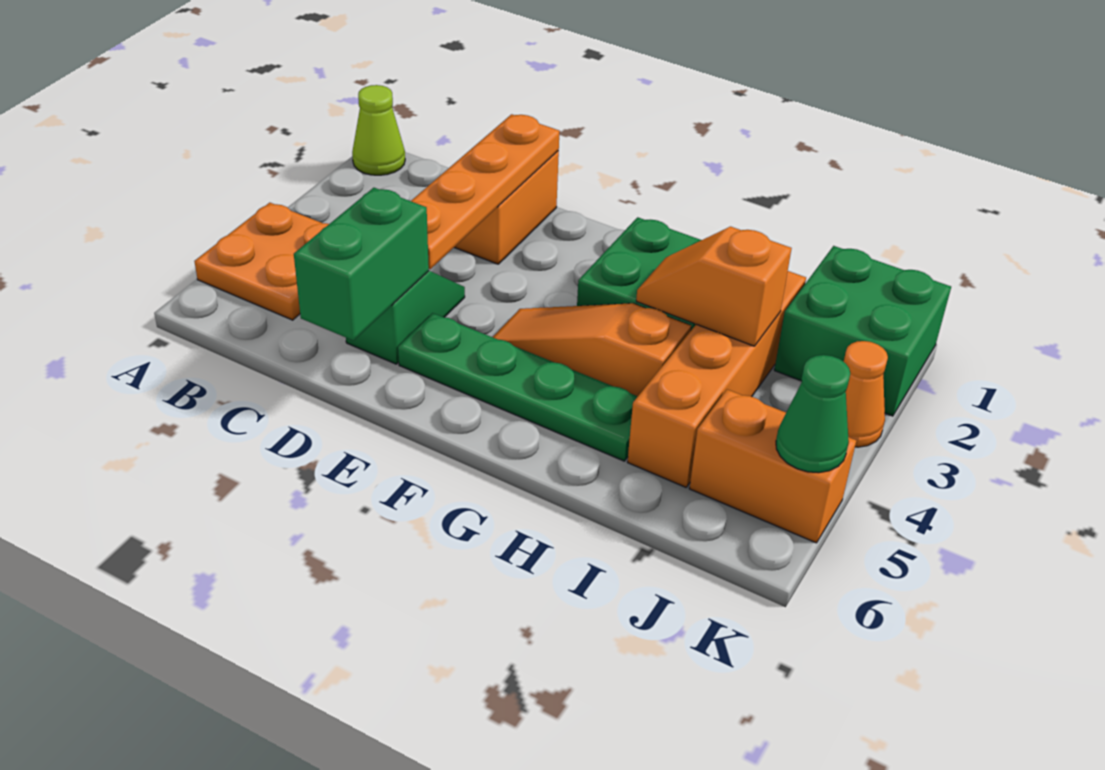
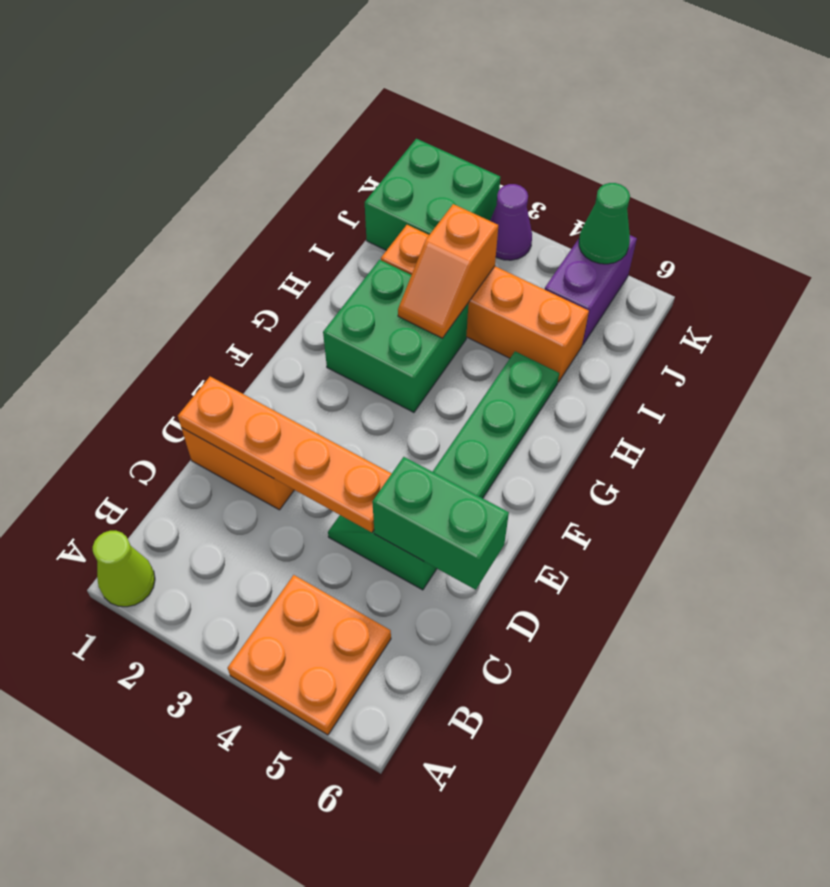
orange slope F4:H4 level 1 top H -> none
orange brick J5:K5 level 1 -> purple brick J5:K5 level 1
orange cone K3 level 1 -> purple cone K3 level 1

